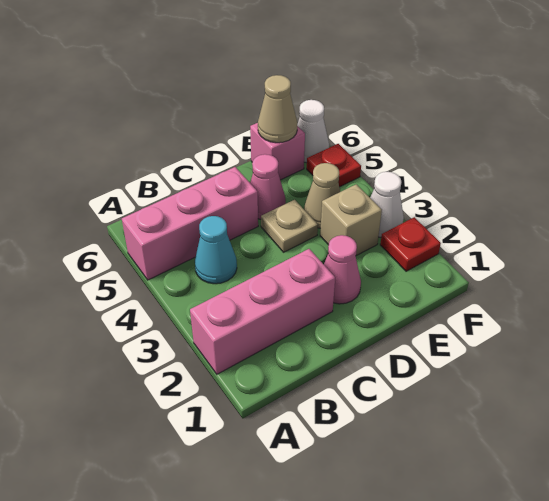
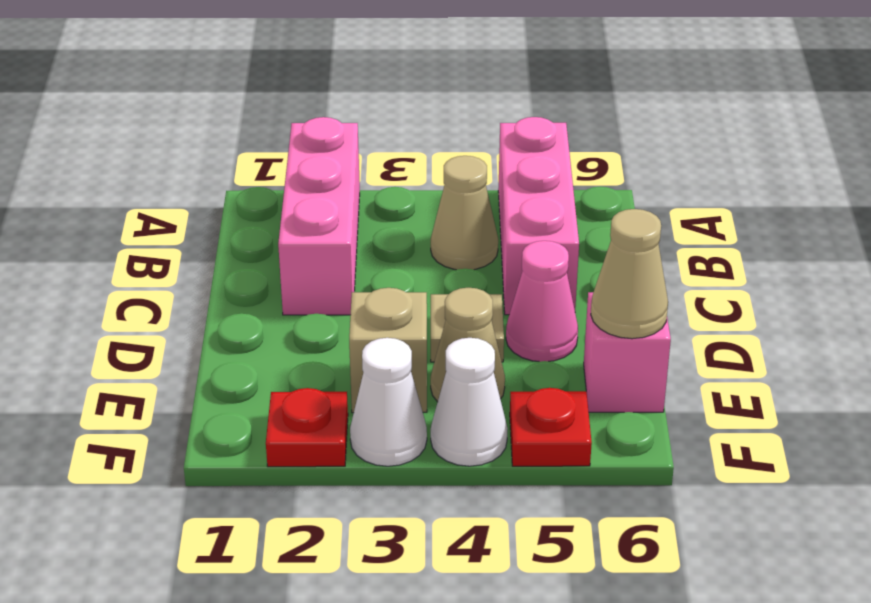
cyan cone B4 level 1 -> tan cone B4 level 1
pink cone D2 level 1 -> none
white cone F6 level 1 -> white cone F4 level 1

